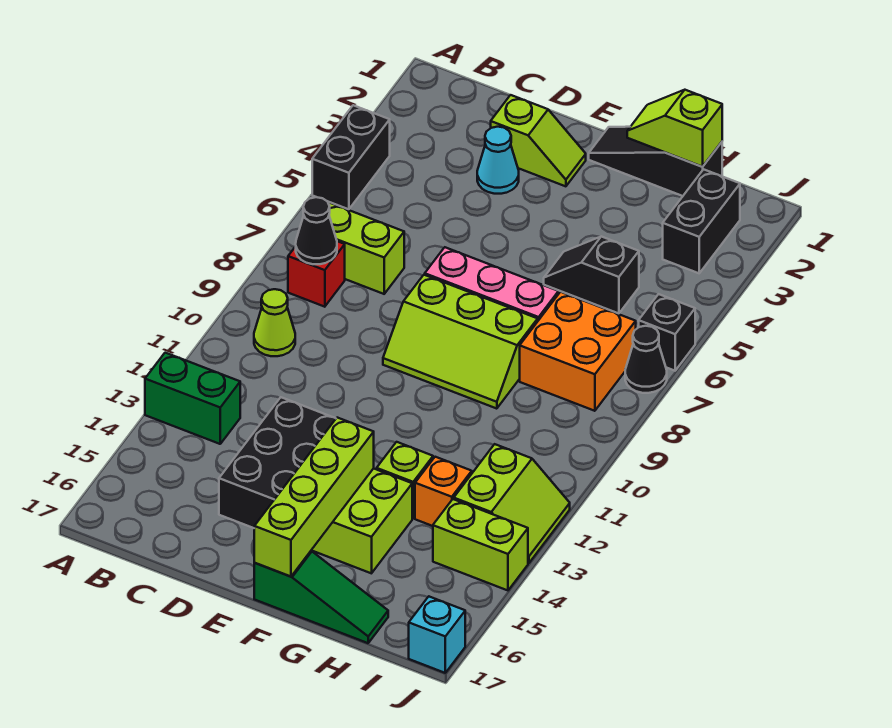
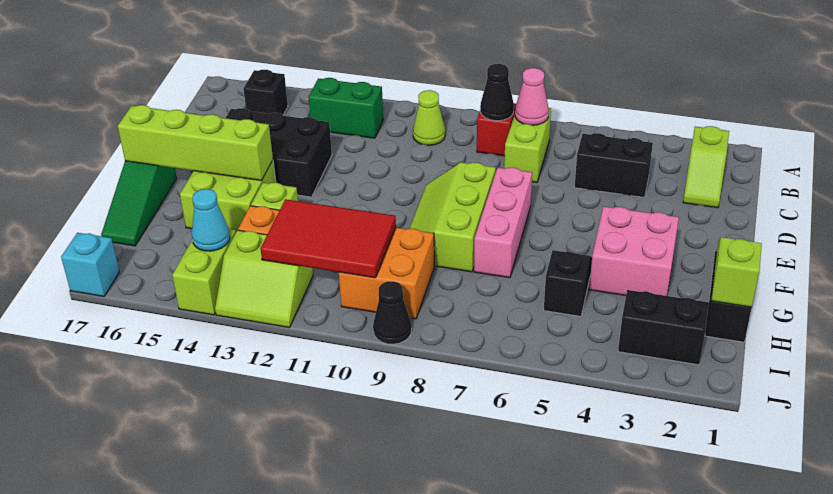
black brick A4:A5 level 1 -> black brick C4:C5 level 1
green brick A13:B13 level 1 -> green brick B12:B13 level 1
none -> pink cone B7 level 2
lime slope D2:E2 level 1 top D -> lime slope B2:C2 level 1 top B
cyan cone D3 level 1 -> cyan cone I14 level 2
none -> pink brick F3:G4 level 1
orange brick H7:I8 level 1 -> orange brick H9:I10 level 1
none -> red tile H10:I12 level 2
black brick J6 level 1 -> black brick B15 level 1
black cone J7 level 1 -> black cone J9 level 1

